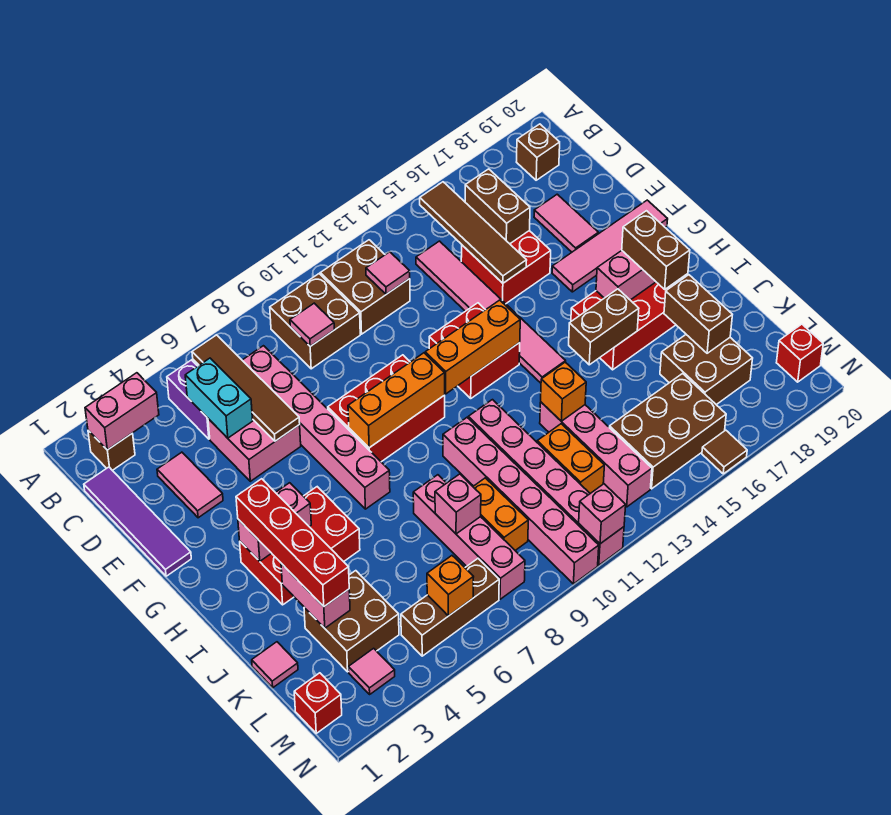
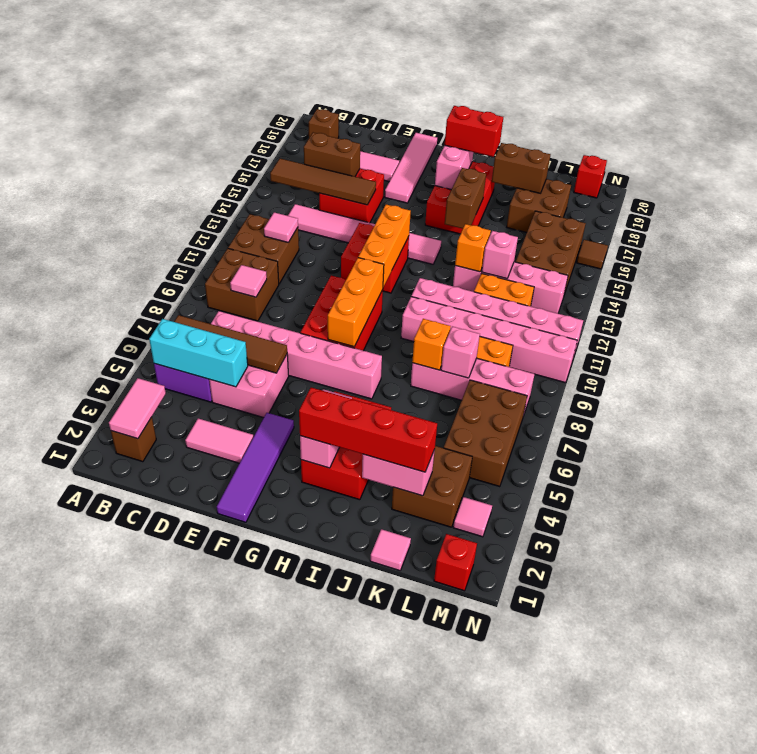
pink brick B2:B3 level 2 -> pink tile B2:B3 level 2
purple tile C1:F1 level 1 -> purple tile F1:F4 level 1
cyan brick C5:D5 level 2 -> cyan brick B5:D5 level 2
brown brick H18:I18 level 3 -> red brick H18:I18 level 3
brown brick M5:M7 level 1 -> brown brick L5:M7 level 1
orange brick M6 level 2 -> orange brick J8 level 2
pink brick N11 level 2 -> pink brick K13 level 2

